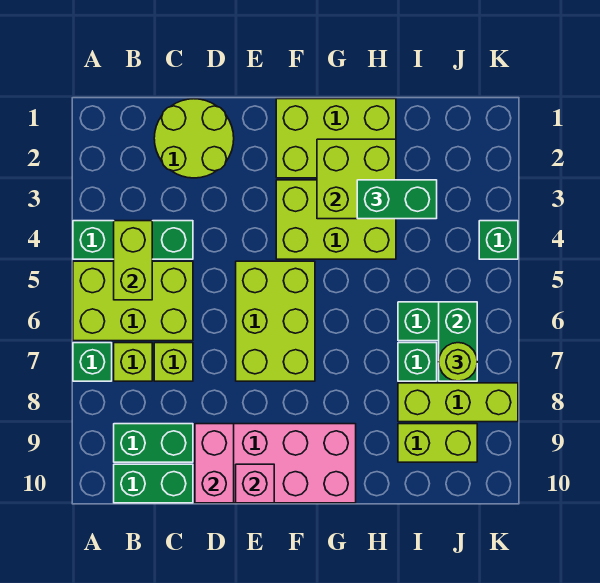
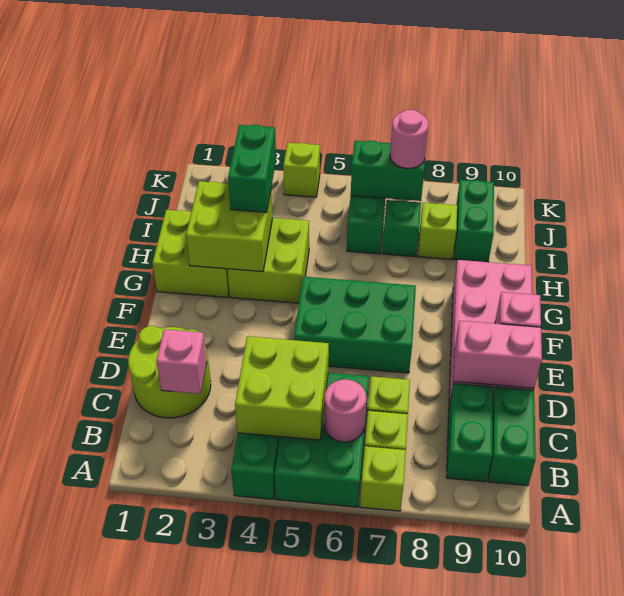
lime brick A5:C6 level 1 -> green brick A5:C6 level 1
green brick A7 level 1 -> lime brick A7 level 1
lime brick B4:B5 level 2 -> lime brick B4:C5 level 2
none -> pink round brick B6 level 2
none -> pink brick C2 level 2
lime brick E5:F7 level 1 -> green brick E5:F7 level 1
lime brick F1:H2 level 1 -> lime brick G1:H2 level 1
lime brick F3:H4 level 1 -> lime brick G3:H4 level 1
lime brick I8:K8 level 1 -> lime brick I8 level 1
lime brick I9:J9 level 1 -> green brick I9:J9 level 1
lime round brick J7 level 3 -> pink round brick J7 level 3
green brick K4 level 1 -> lime brick K4 level 1

